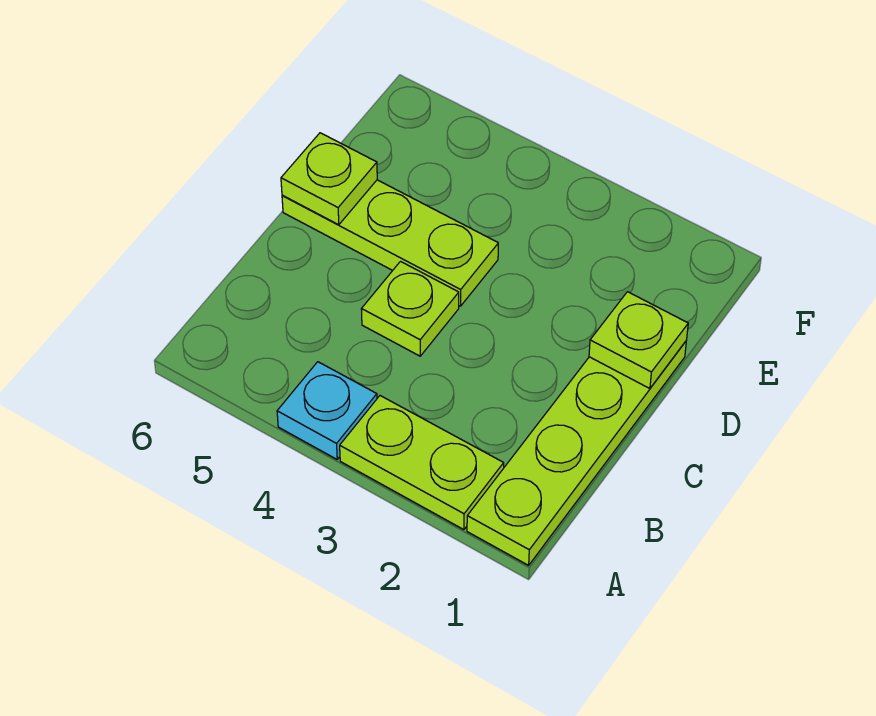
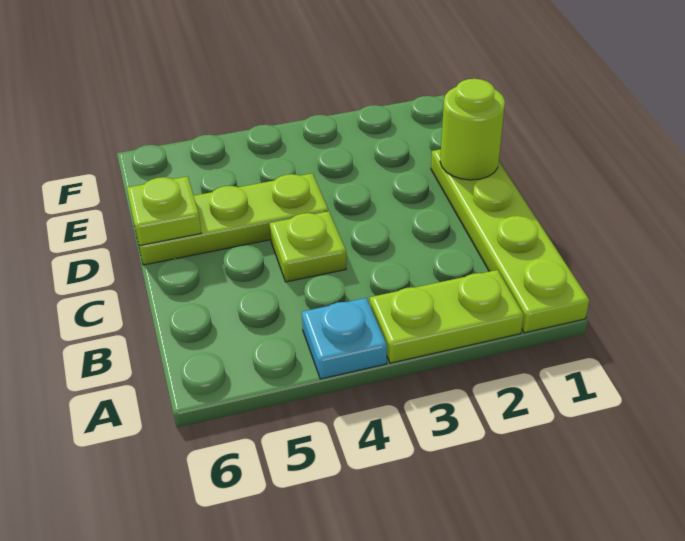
lime plate D1 level 2 -> lime round brick D1 level 2

